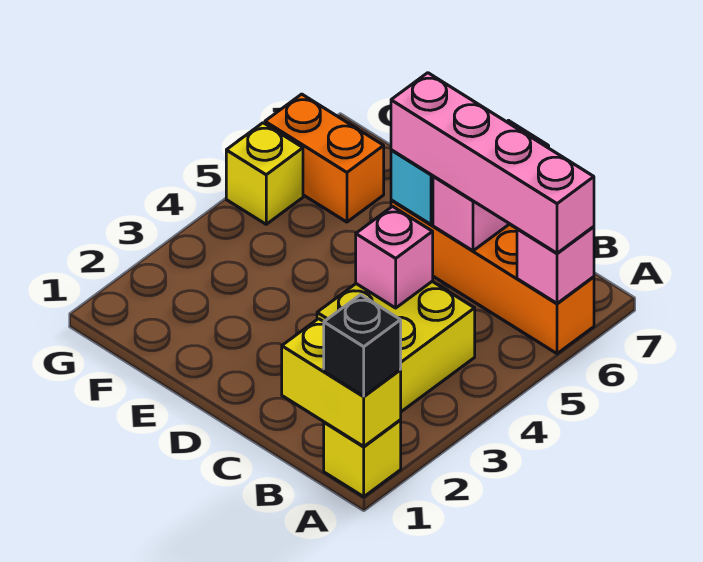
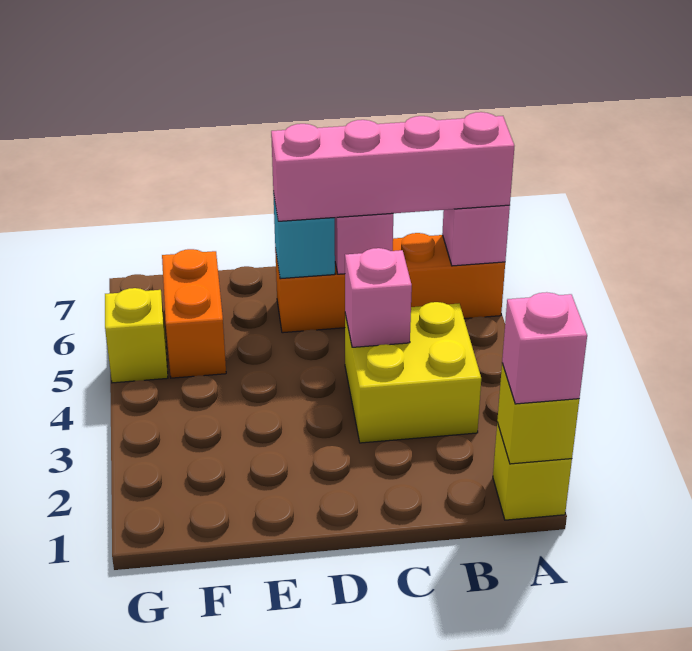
yellow brick A1:B1 level 2 -> yellow brick A1 level 2
black brick A1 level 3 -> pink brick A1 level 3
orange brick F6:G6 level 1 -> orange brick F5:F6 level 1

